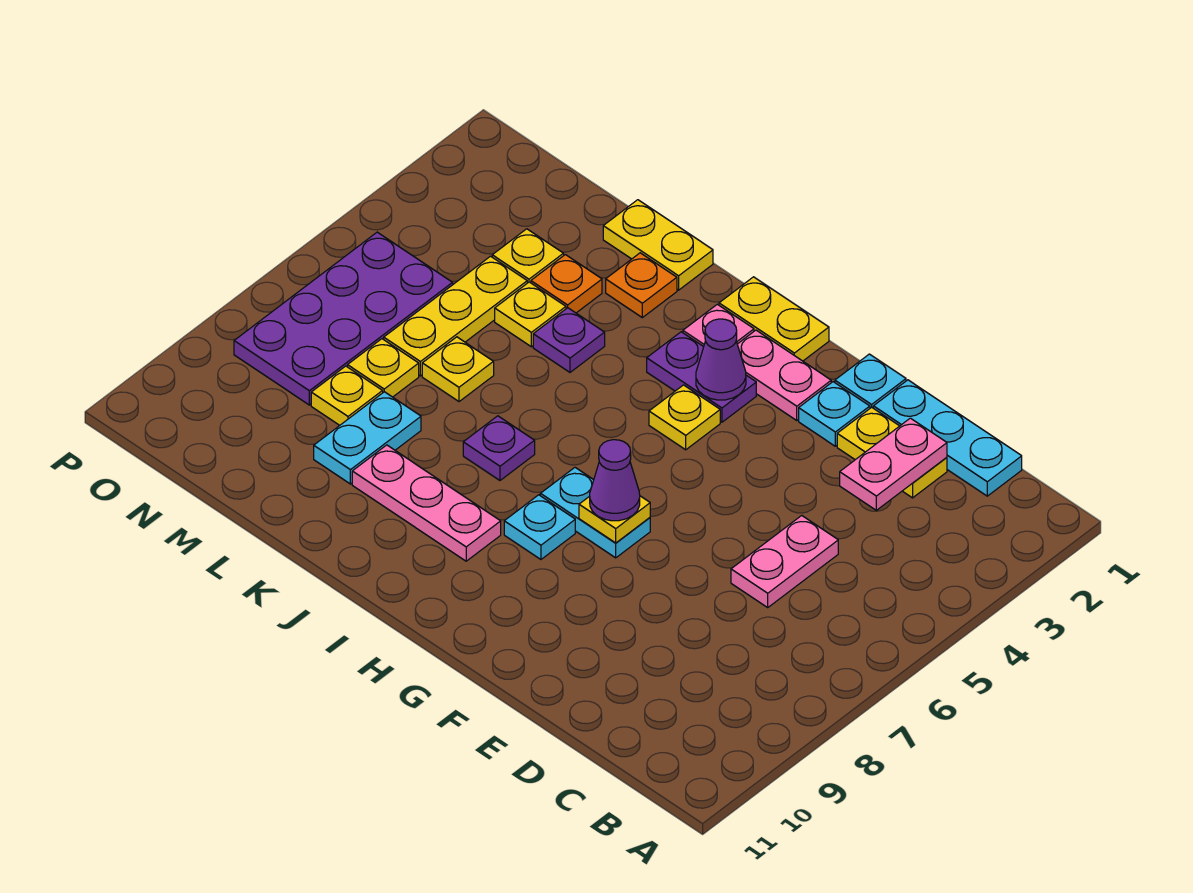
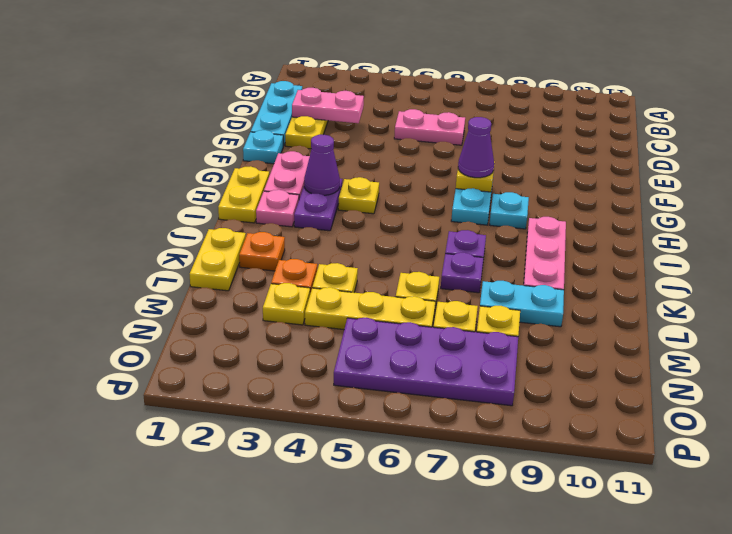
cyan plate F2 level 1 -> none
purple plate K4 level 1 -> purple plate K7 level 1

